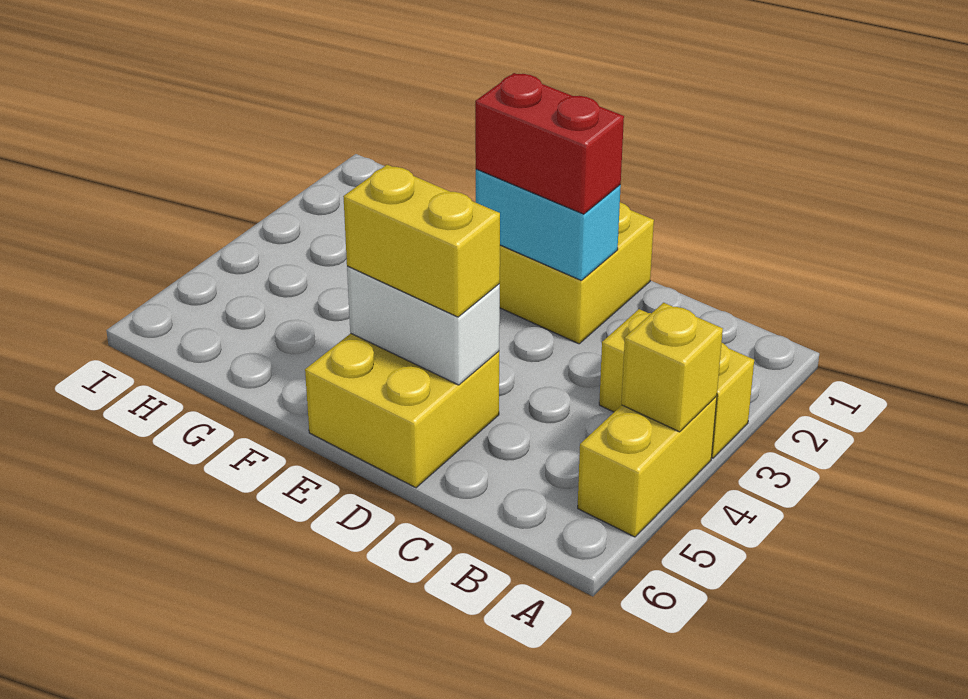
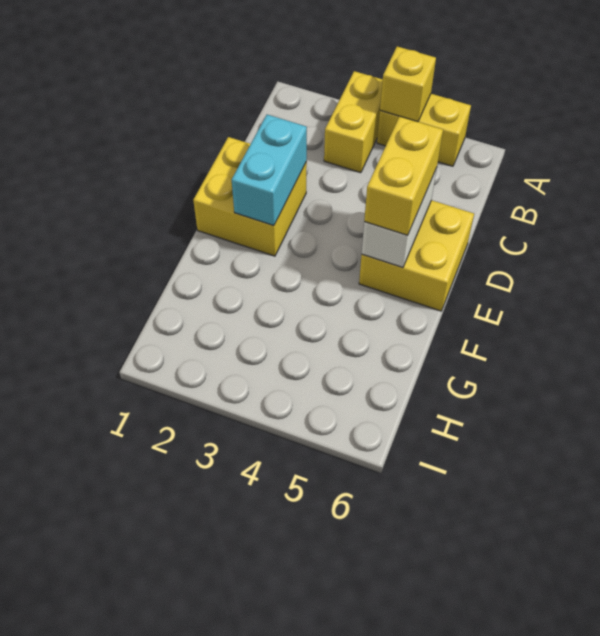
red brick D2:E2 level 3 -> none

